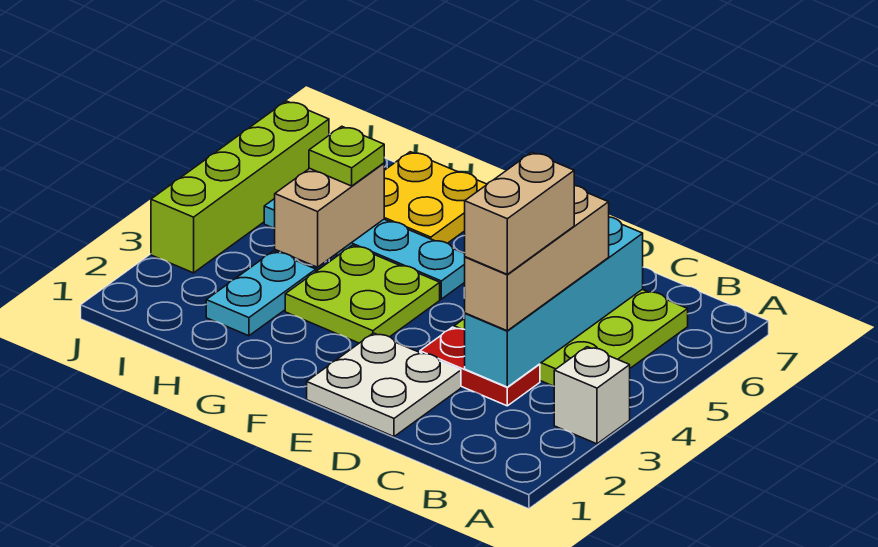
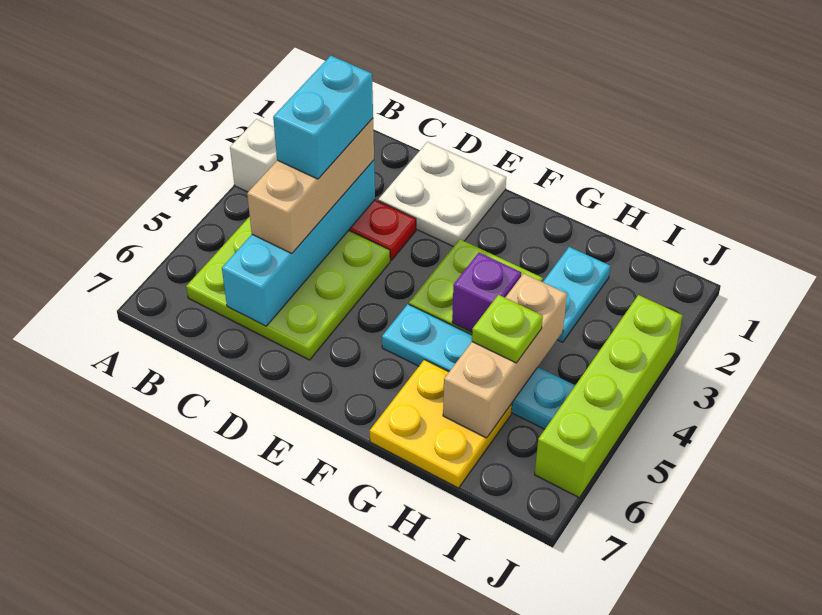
tan brick C3:C4 level 4 -> cyan brick C3:C4 level 4
none -> purple brick G4 level 2
tan brick H4:H5 level 2 -> tan brick H4:H6 level 2

